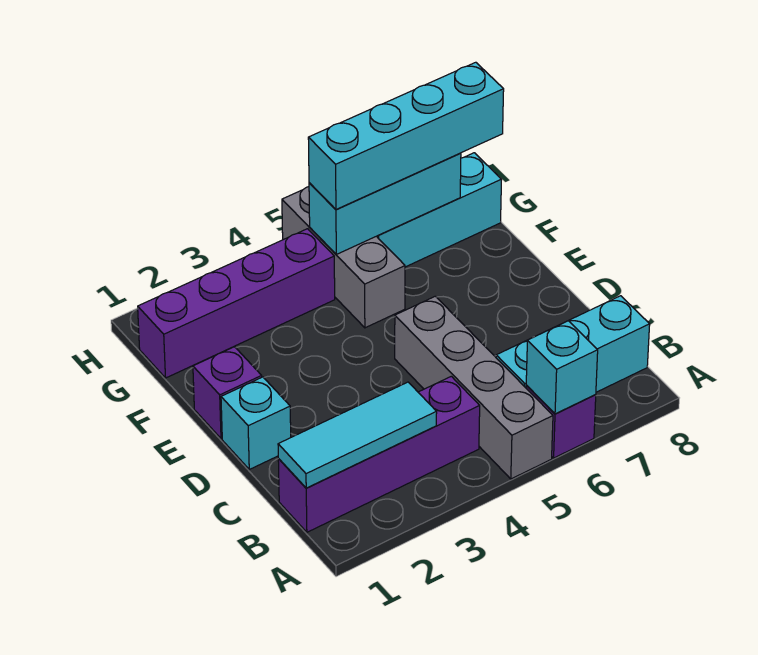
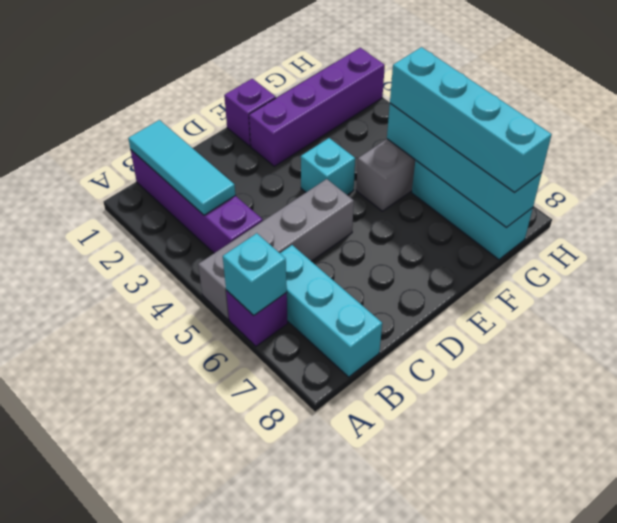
cyan brick D1 level 1 -> cyan brick E4 level 1
purple brick G1:G4 level 1 -> purple brick E2:H2 level 1
cyan brick G5:G7 level 2 -> cyan brick G5:G8 level 2

